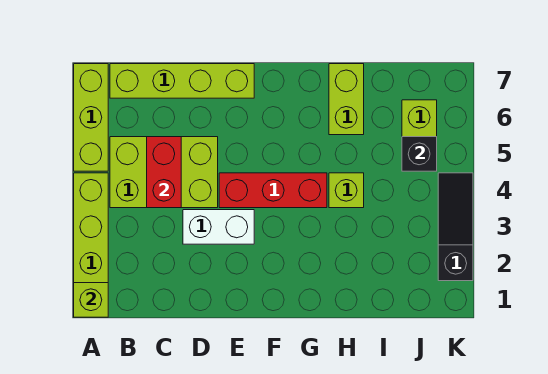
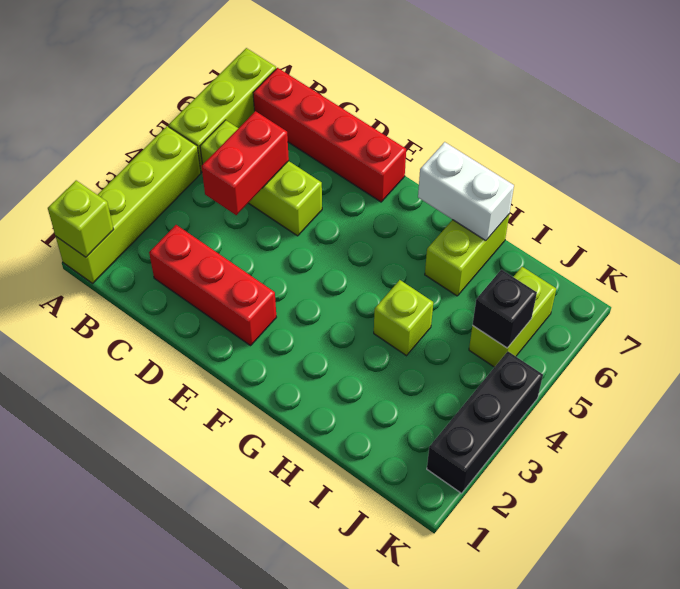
lime brick B4:D5 level 1 -> lime brick B5:D5 level 1
lime brick B7:E7 level 1 -> red brick B7:E7 level 1
white brick D3:E3 level 1 -> white brick G7:H7 level 2
red brick E4:G4 level 1 -> red brick C2:E2 level 1
black slope K2:K4 level 1 top 2 -> black brick K2:K4 level 1

